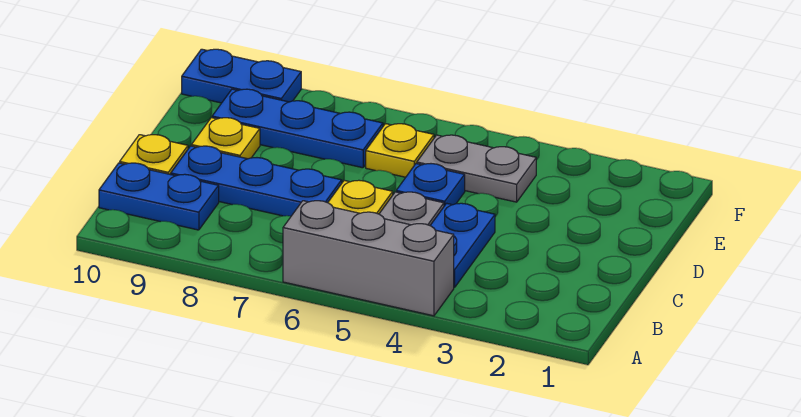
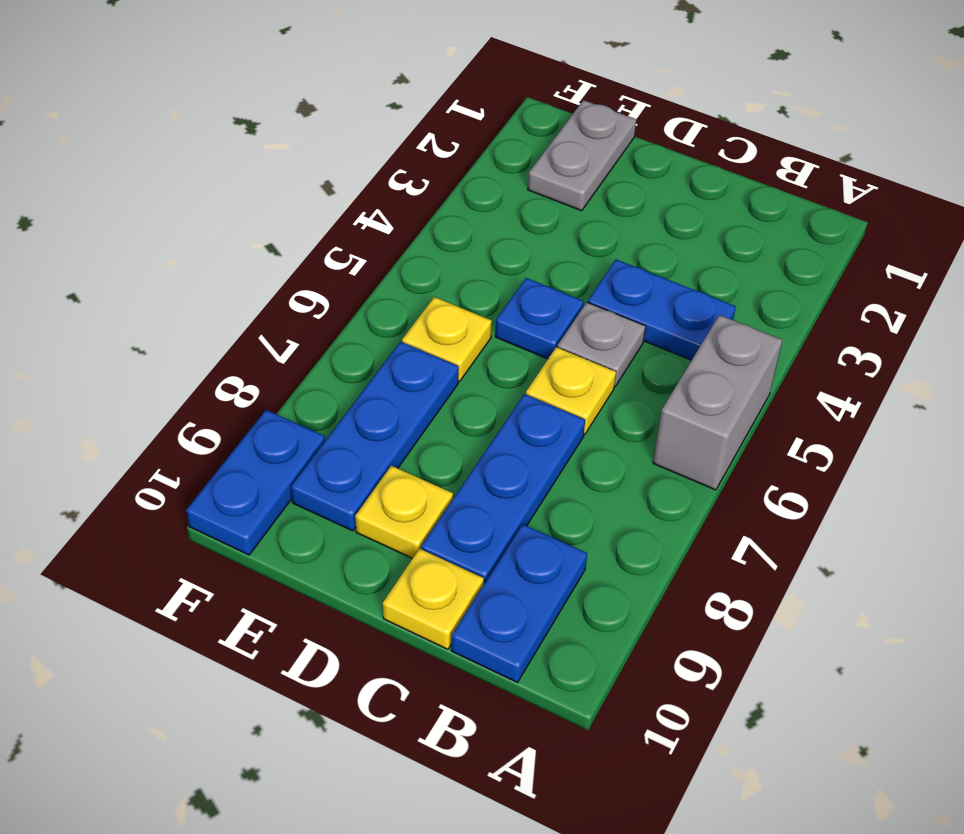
grey brick A4:A6 level 1 -> grey brick A5:A6 level 1
grey plate E4:E5 level 1 -> grey plate E1:E2 level 1

